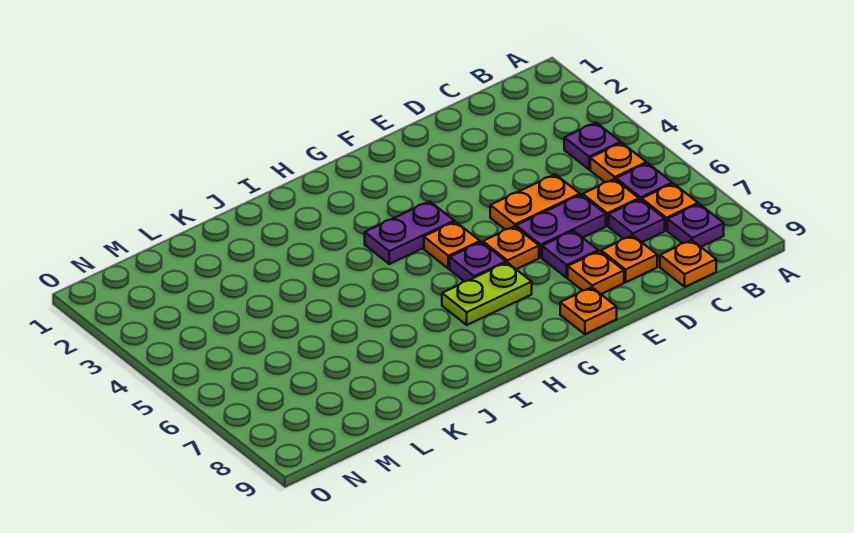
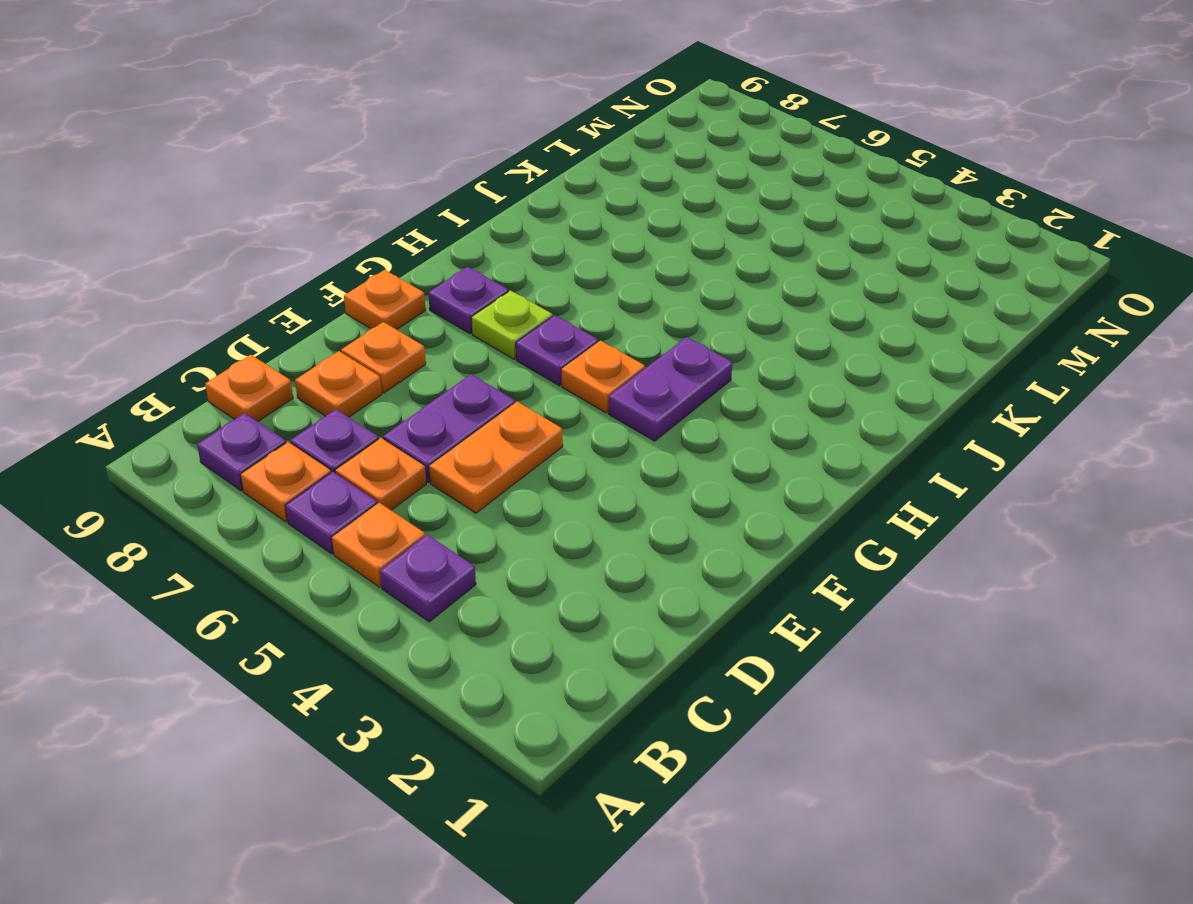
purple plate E7 level 1 -> purple plate G8 level 1
orange plate F6 level 1 -> none
lime plate G7:H7 level 1 -> lime plate G7 level 1

